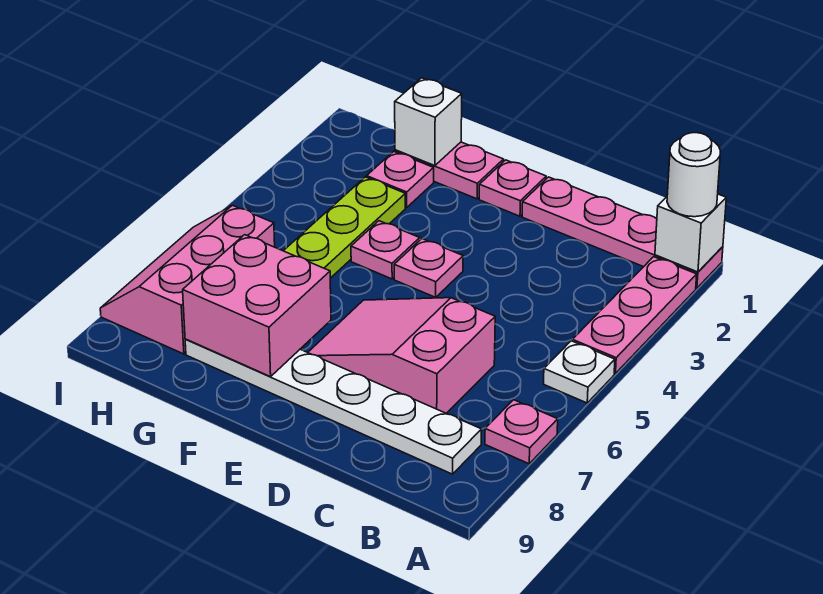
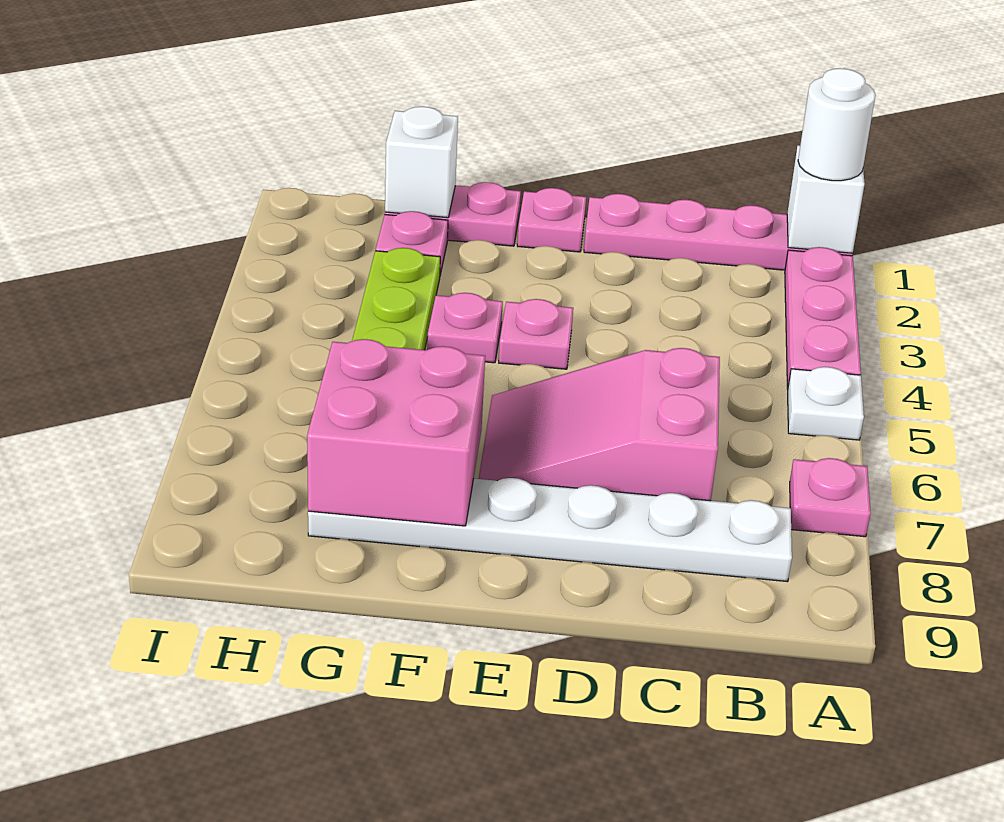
pink slope H6:I8 level 1 top H -> none

